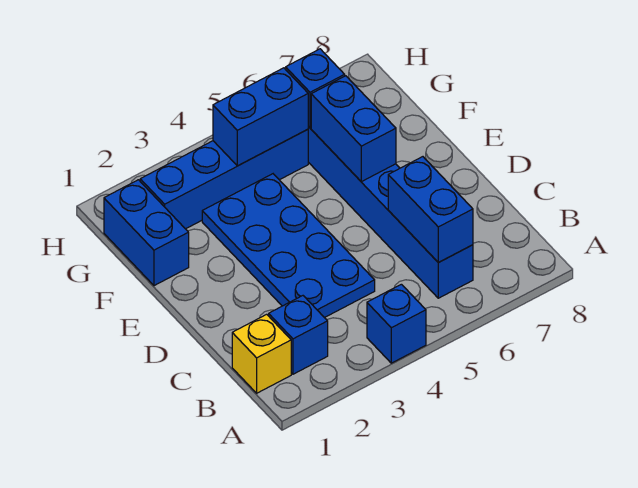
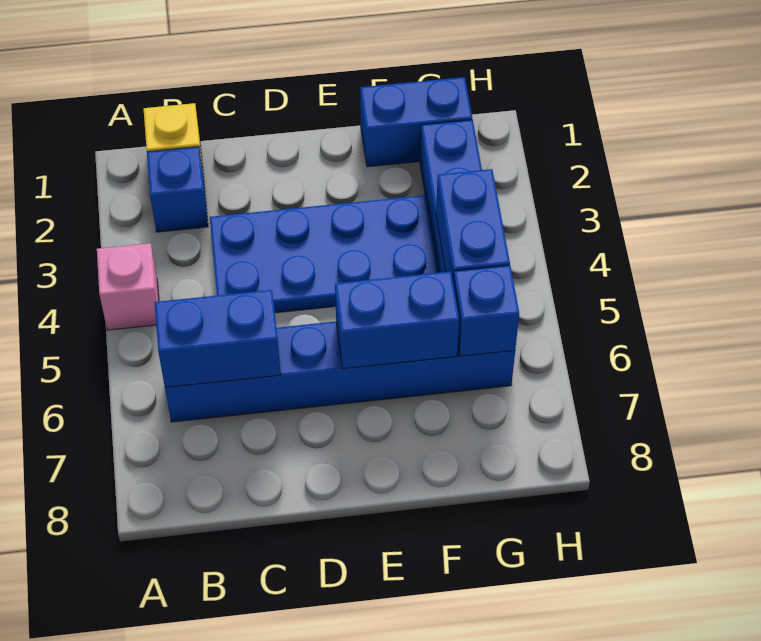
blue brick A4 level 1 -> pink brick A4 level 1

